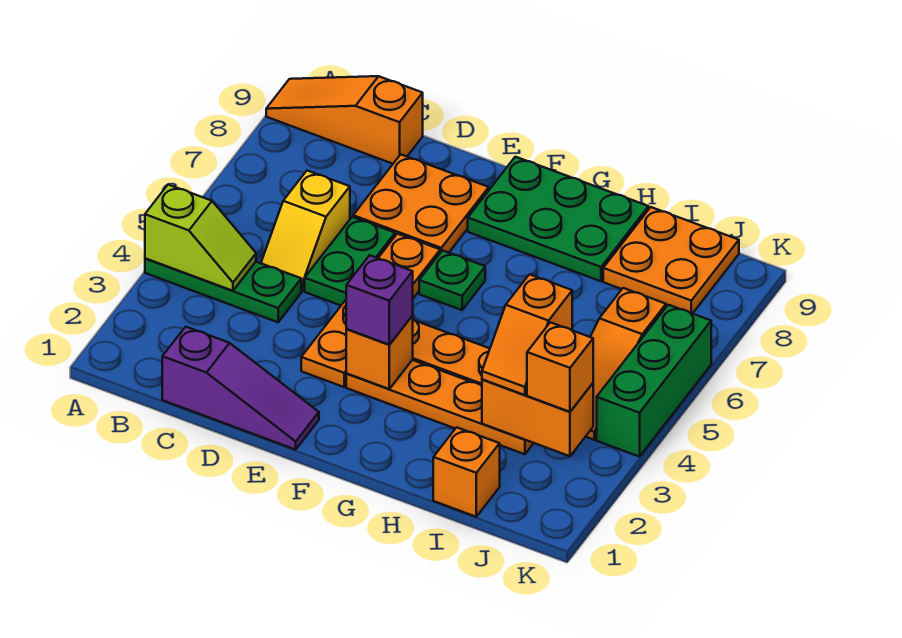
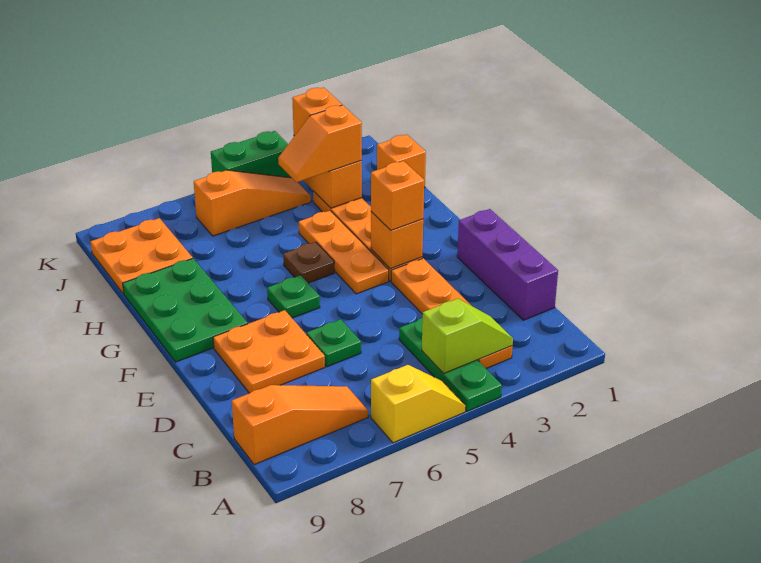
lime slope A4:B4 level 2 top A -> lime slope B3:B4 level 2 top 4
orange slope A9:C9 level 1 top C -> orange slope B7:B9 level 1 top 9
purple slope C1:E1 level 1 top C -> purple brick C1:E1 level 1
yellow slope C5:C6 level 1 top 6 -> yellow slope A5:A6 level 1 top 6
green plate D5:D6 level 1 -> green plate D6 level 1
orange plate E3:E6 level 1 -> orange plate B3:E3 level 1
purple brick F3 level 3 -> orange brick F3 level 3
none -> brown plate G5 level 1
orange slope I3:I4 level 3 top 4 -> orange slope I3:I4 level 3 top 3
green brick K4:K6 level 1 -> green brick K4:K5 level 1

